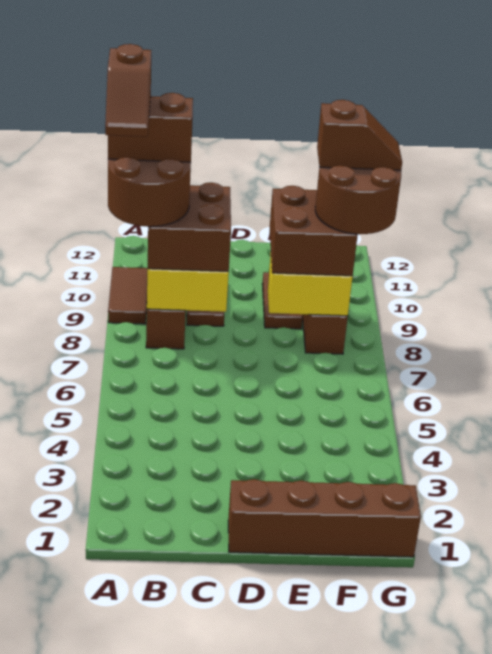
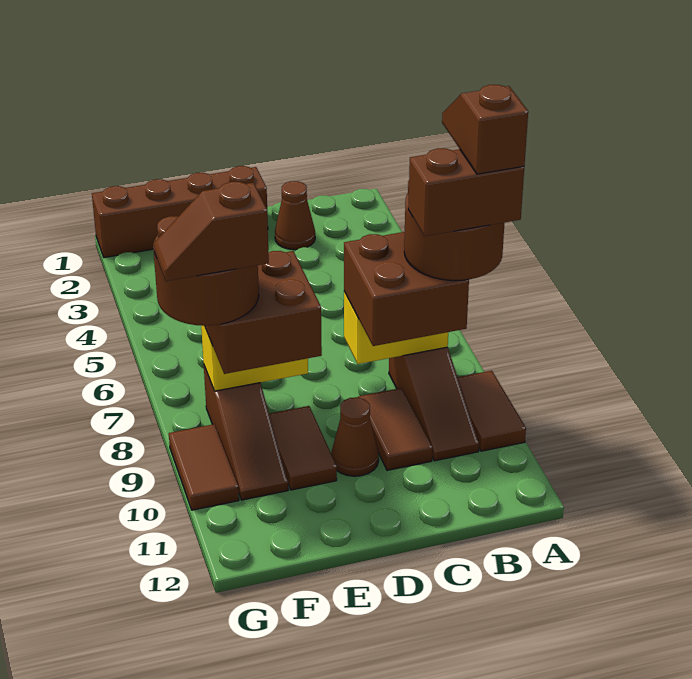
none -> brown cone C2 level 1
none -> brown cone D10 level 1
none -> brown tile G9:G10 level 1

